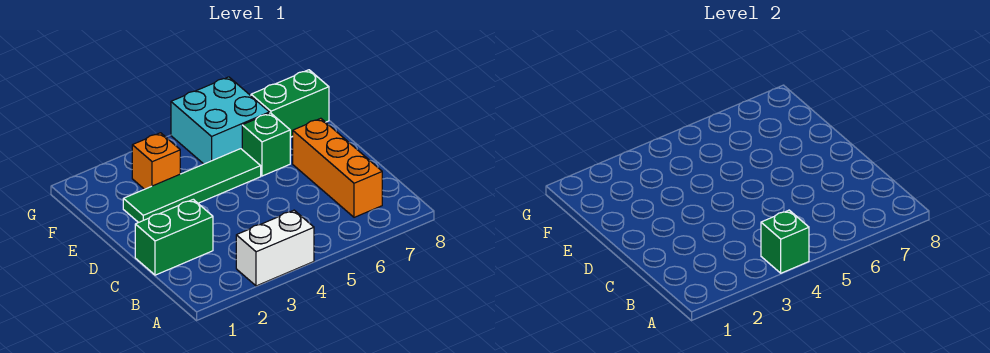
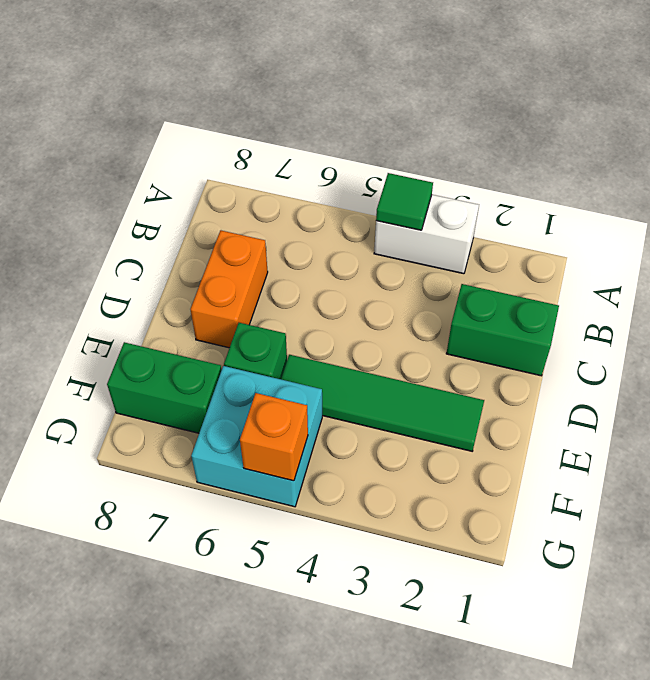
green brick A4 level 2 -> green tile A4 level 2
orange brick B7:D7 level 1 -> orange brick C7:D7 level 1
orange brick F3 level 1 -> orange brick G5 level 2

